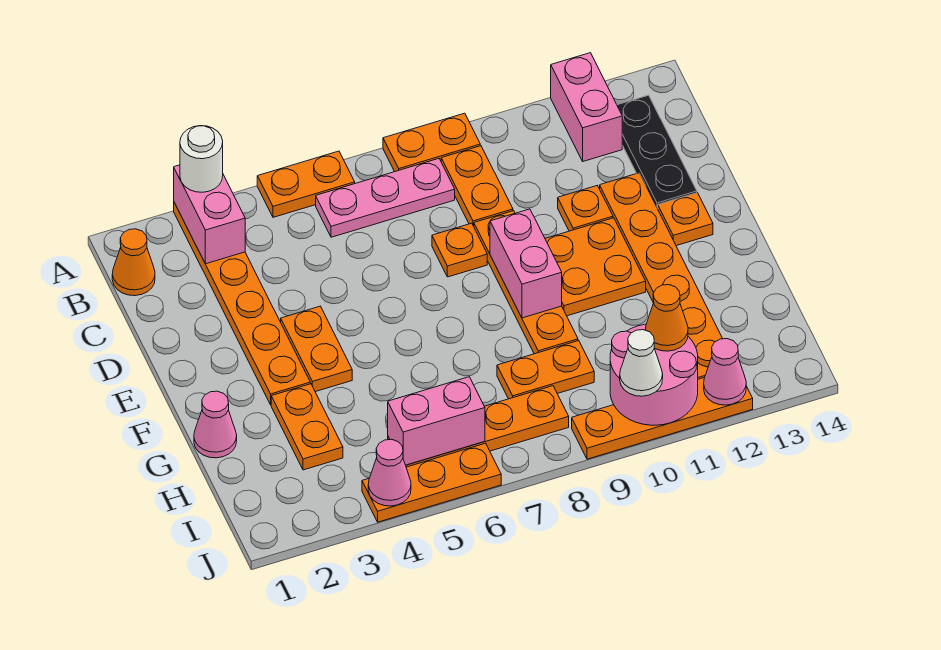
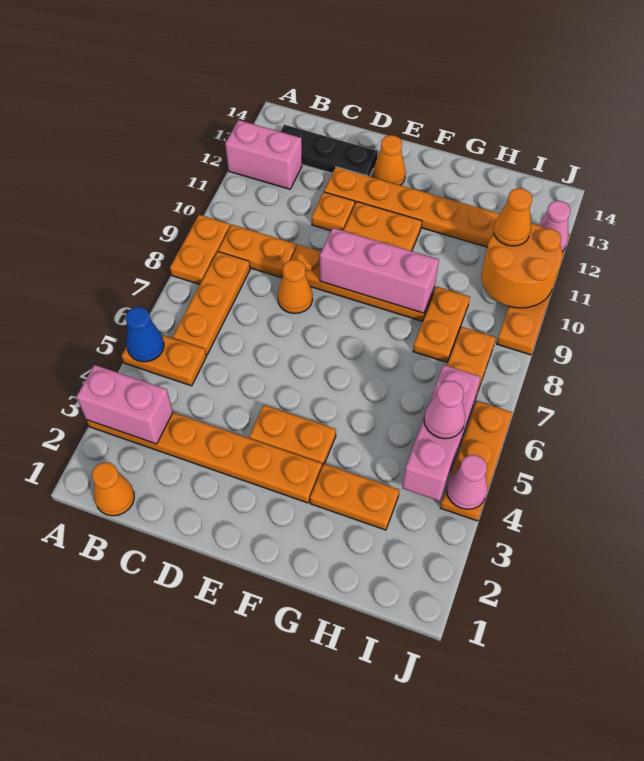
white round brick A3 level 3 -> none
orange plate A5:A6 level 1 -> orange plate A5:B5 level 1
none -> blue cone A5 level 2
pink plate B6:B8 level 1 -> orange plate B6:B8 level 1
orange plate D8 level 1 -> orange cone D8 level 1
pink brick E9:F9 level 2 -> pink brick E9:G9 level 2
orange plate E13 level 1 -> orange cone E13 level 1
pink cone G1 level 1 -> pink cone I5 level 3
pink brick I5:I6 level 2 -> pink brick I4:I6 level 2
pink round brick I10:J11 level 2 -> orange round brick I10:J11 level 2
white cone J10 level 3 -> none

